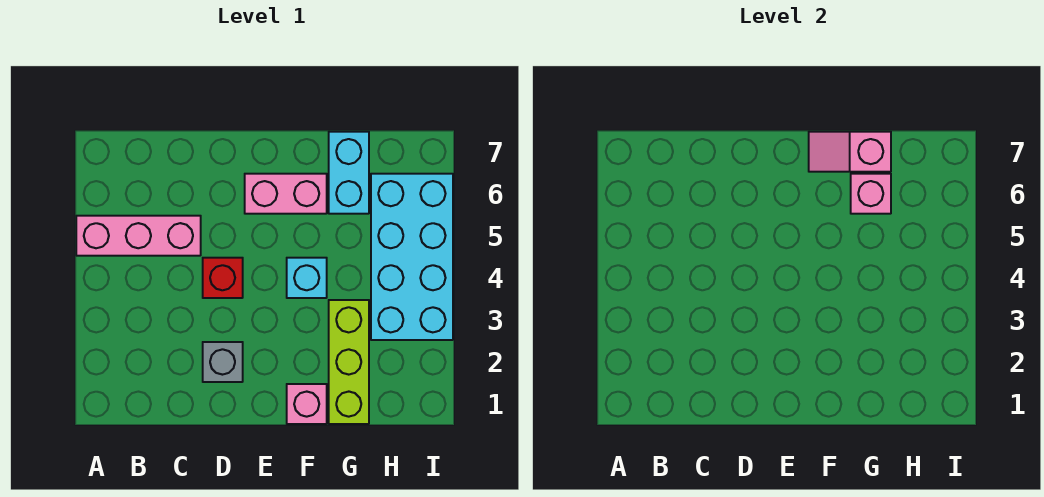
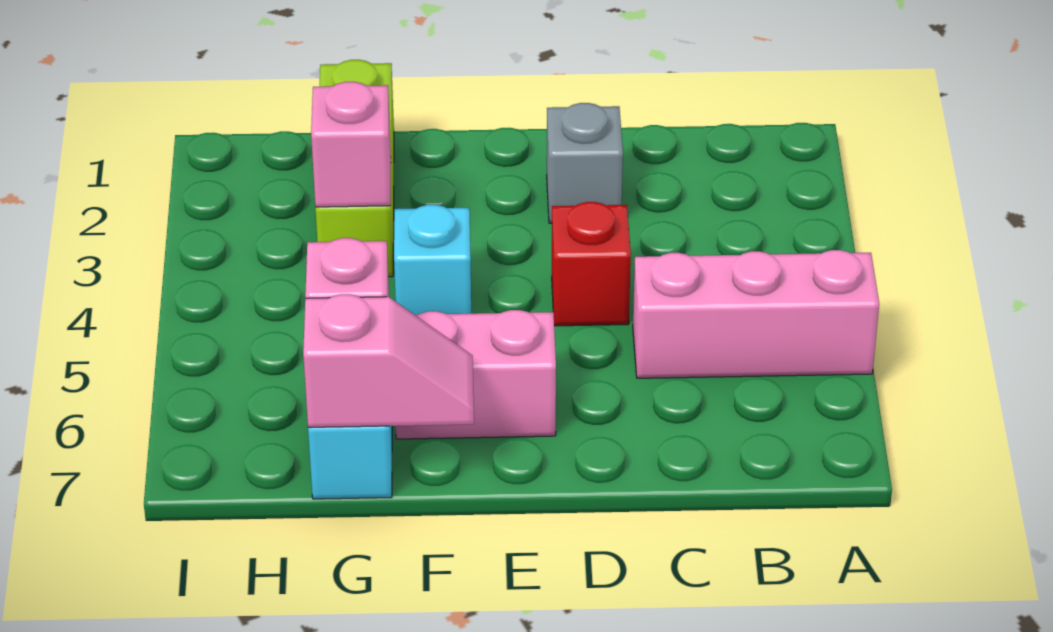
pink brick F1 level 1 -> pink brick G3 level 2
cyan brick H3:I6 level 1 -> none

